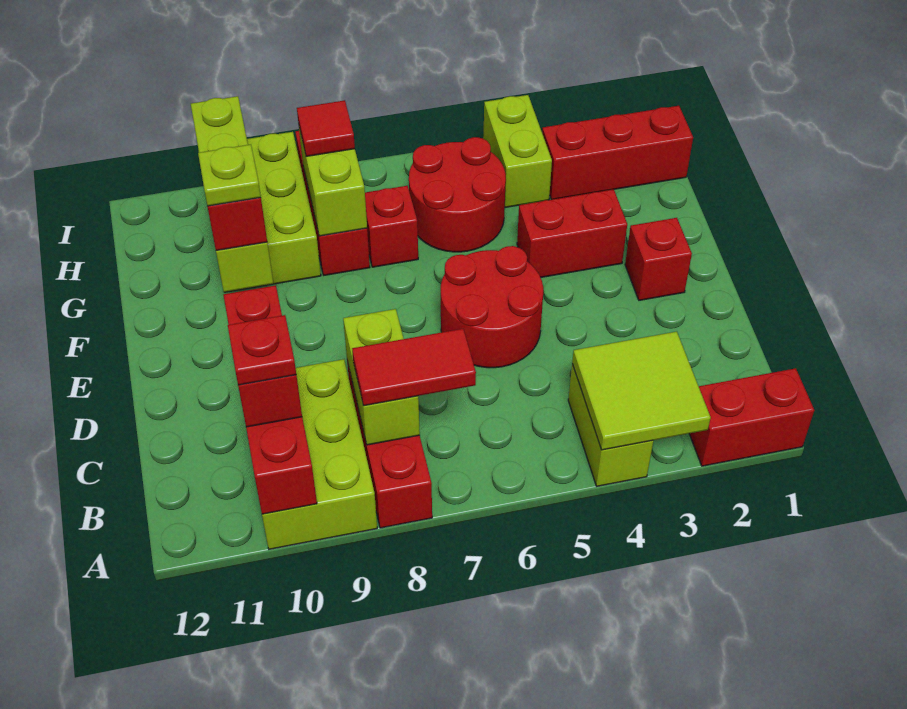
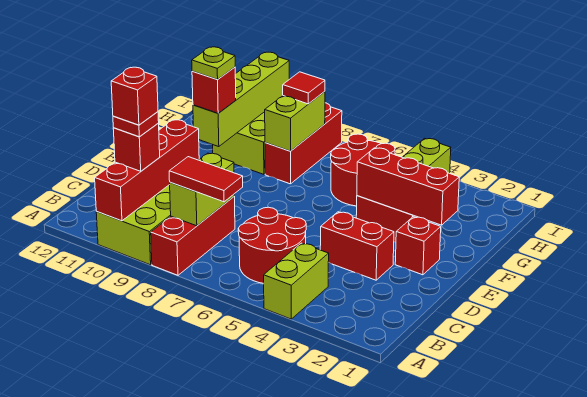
red brick A1:A2 level 1 -> red brick D3:D4 level 1
lime tile A3:B4 level 2 -> none
red round brick D5:E6 level 1 -> red round brick B5:C6 level 1
red brick G7 level 1 -> red brick B10 level 5
red brick H1:H3 level 1 -> red brick F2:F4 level 2

